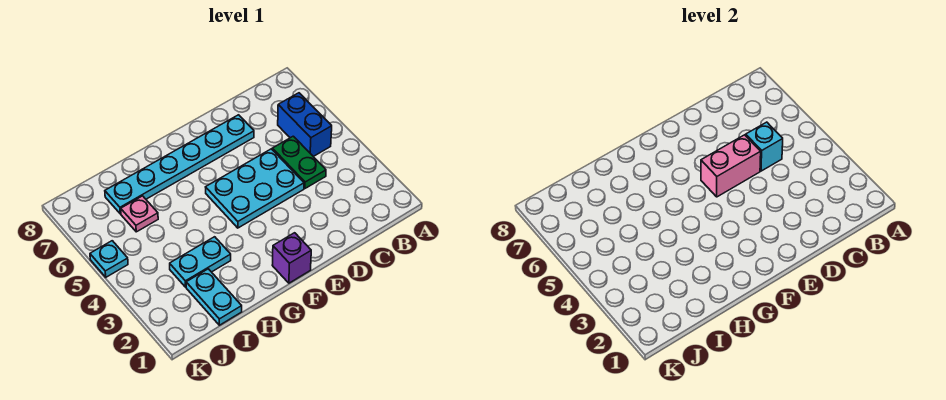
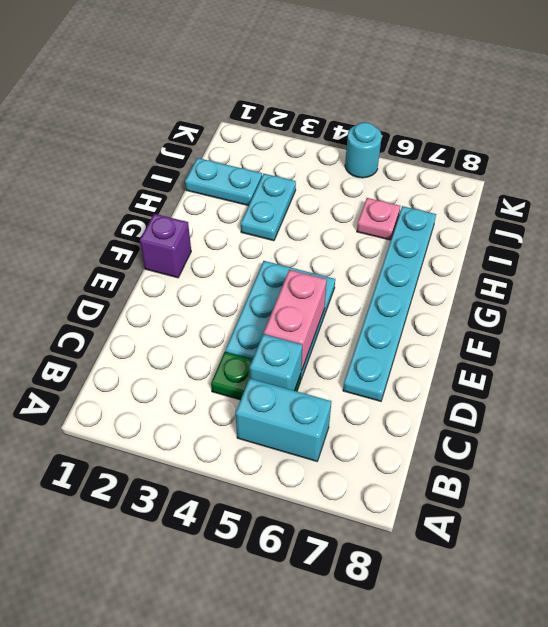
blue brick B5:B6 level 1 -> cyan brick B5:B6 level 1
cyan plate K5 level 1 -> cyan round brick K5 level 1

